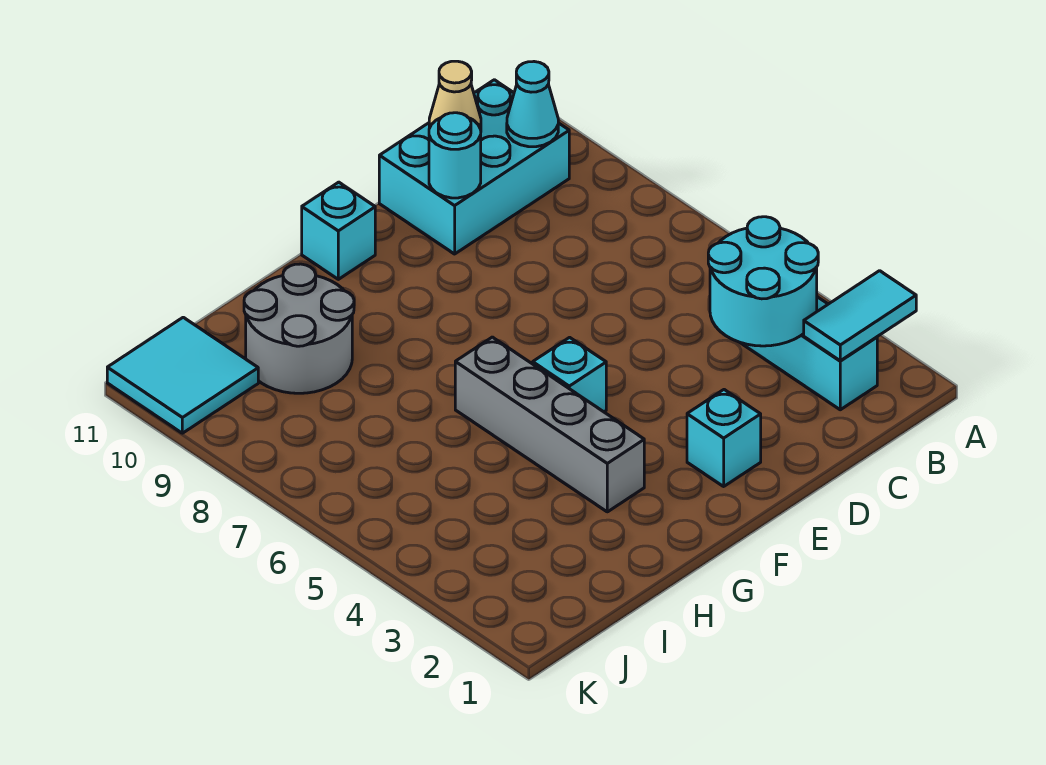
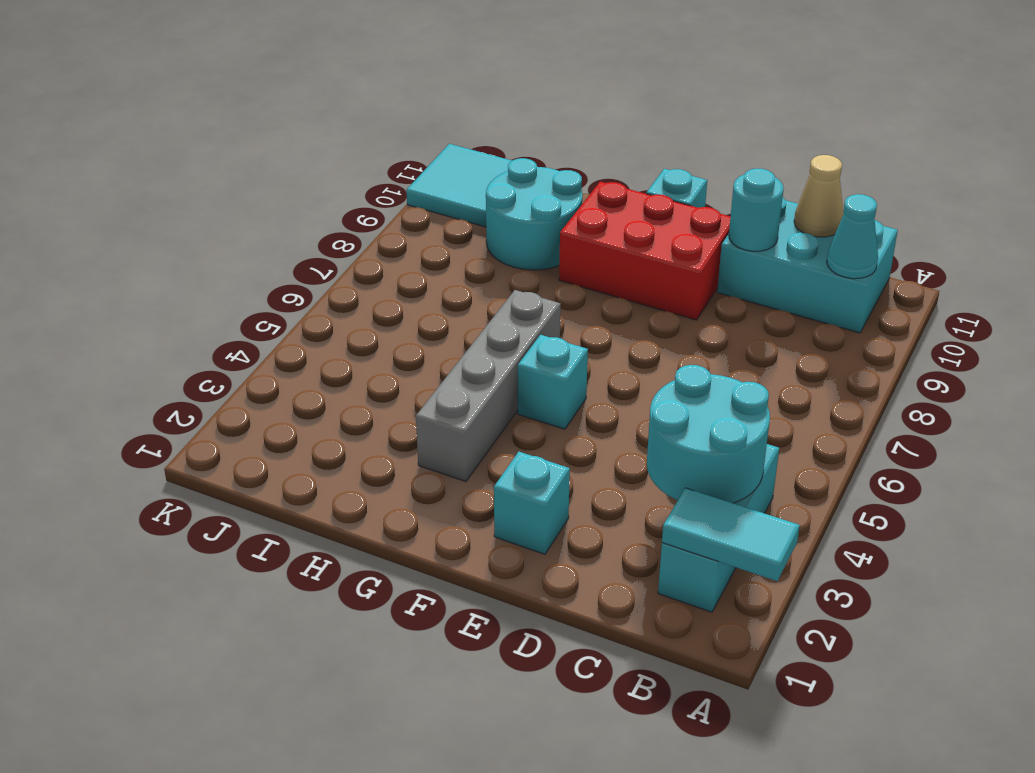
none -> red brick E9:G10 level 1
grey round brick H9:I10 level 1 -> cyan round brick H9:I10 level 1

